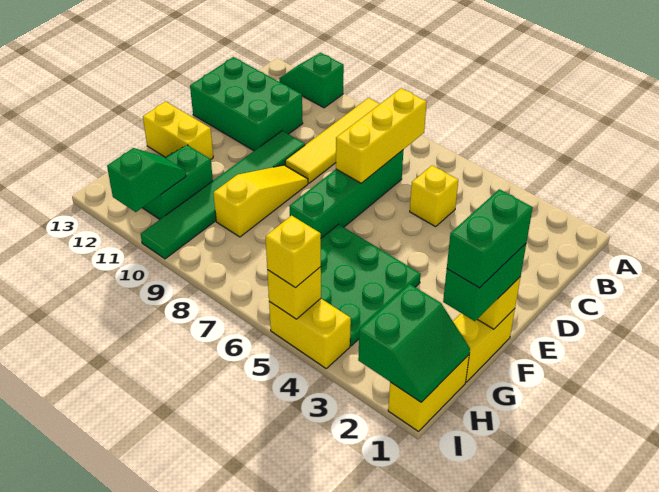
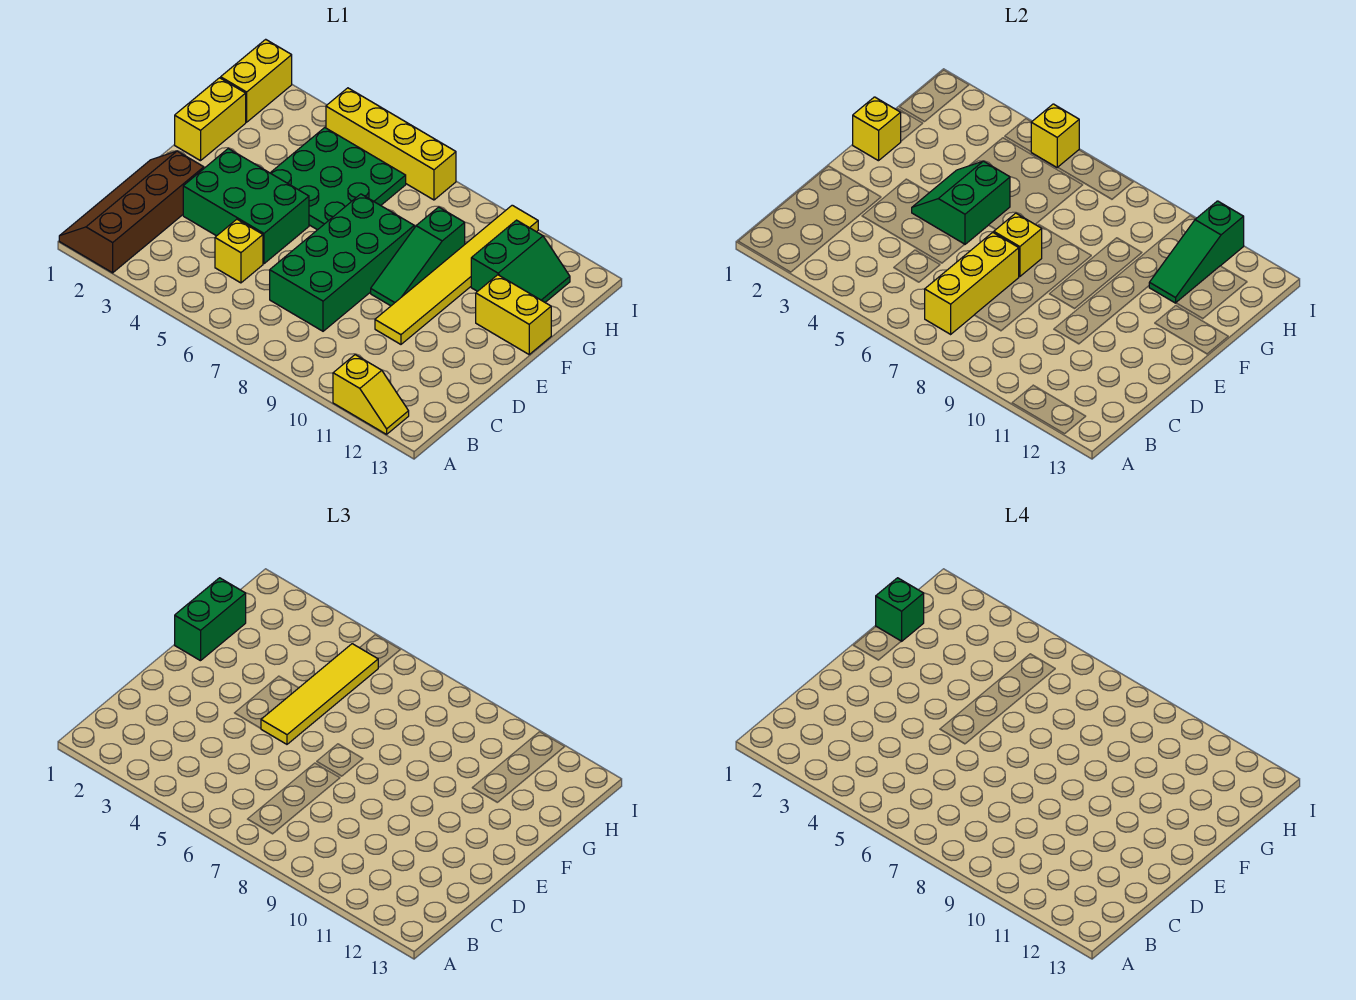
none -> brown slope A1:D2 level 1 top 2
yellow tile A9:D9 level 1 -> yellow tile E5:H5 level 3
green slope A11:A12 level 1 top 11 -> yellow slope A11:A12 level 1 top 11
green brick C7:F7 level 1 -> green brick C7:F8 level 1
green brick C11:D13 level 1 -> green brick D3:E5 level 1
green tile D10:I10 level 1 -> yellow tile D10:I10 level 1
yellow slope E9:G9 level 1 top G -> green slope E9:G9 level 1 top G
green brick F1:G1 level 4 -> green brick G1 level 4
green slope H1:I2 level 2 top 2 -> green slope E4:F5 level 2 top 5
green slope H11:I11 level 2 top I -> green slope G11:I11 level 2 top I
yellow brick I4:I5 level 1 -> yellow brick I4:I7 level 1
yellow brick I5 level 3 -> yellow brick E7 level 2

